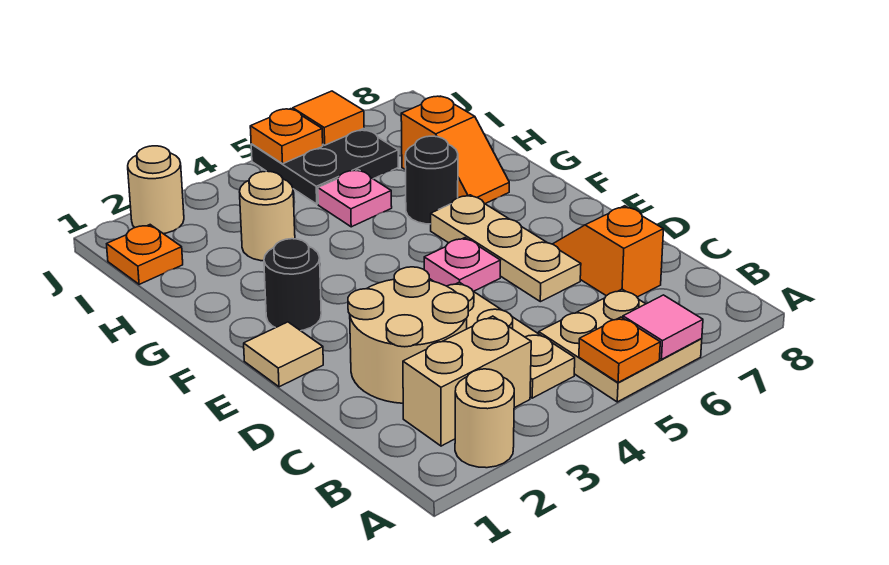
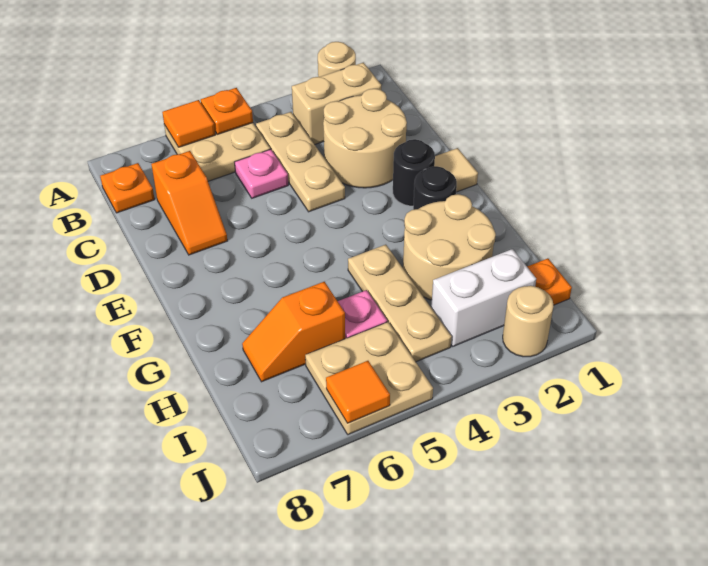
pink tile A6 level 2 -> orange tile A6 level 2
tan plate D6:F6 level 1 -> tan plate G4:I4 level 1
pink plate E5 level 1 -> pink plate C5 level 1
black round brick G6 level 1 -> black round brick E2 level 1
orange slope G7:H7 level 1 top H -> orange slope H6:H7 level 1 top 6
tan round brick H3 level 1 -> tan round brick G2:H3 level 1
none -> white brick I2:I3 level 1
black plate I5:J6 level 1 -> tan plate I5:J6 level 1
orange plate J5 level 2 -> orange plate B8 level 1

